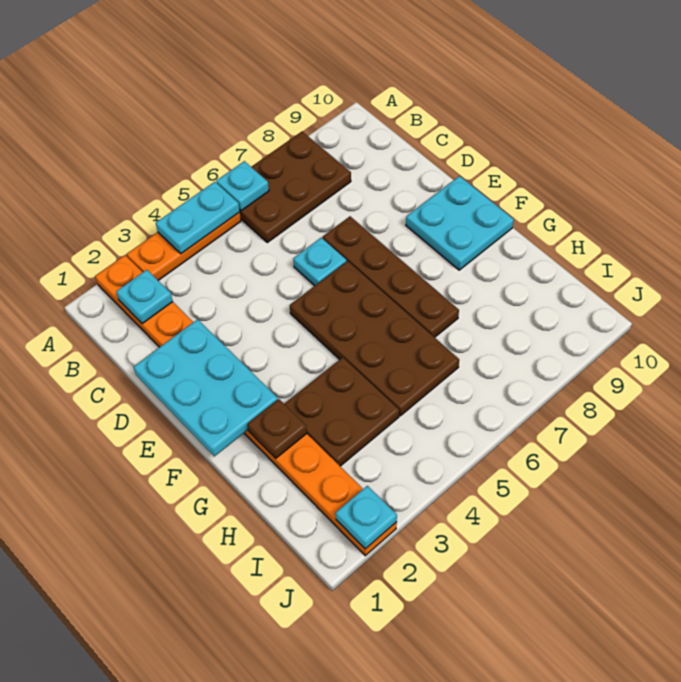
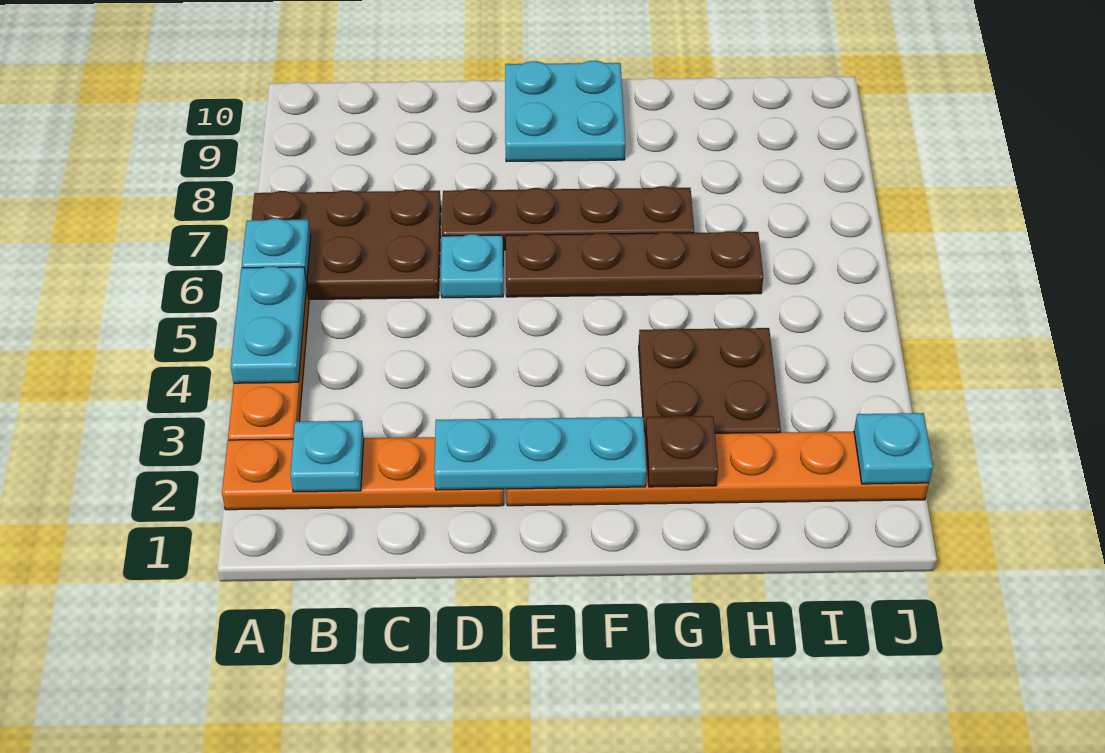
brown plate A6:B8 level 1 -> brown plate A6:C7 level 1
cyan plate D1:F2 level 2 -> cyan plate D2:F2 level 2
brown plate E5:H6 level 1 -> brown plate E6:H6 level 1

